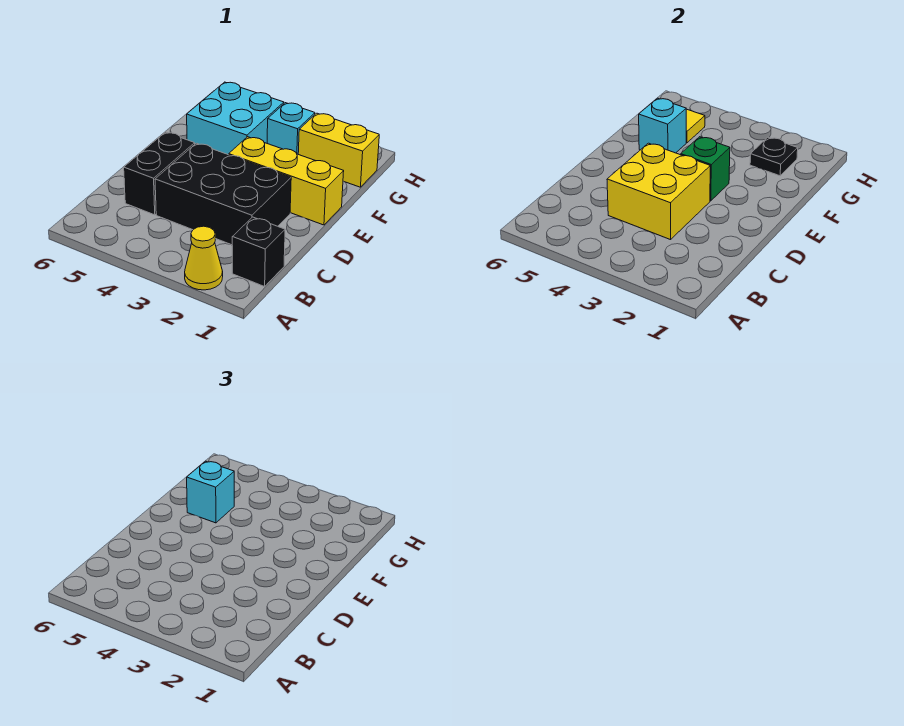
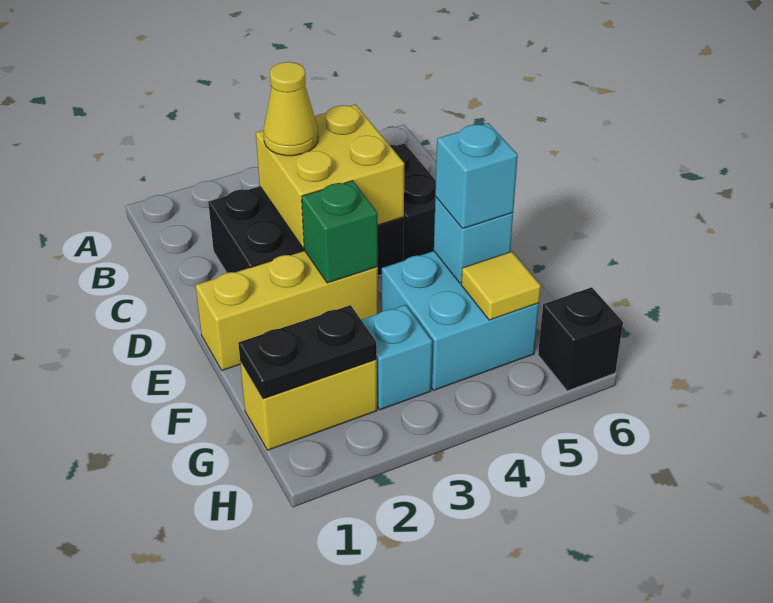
yellow cone A2 level 1 -> yellow cone C3 level 3
black brick B1 level 1 -> black brick H6 level 1
black plate G2 level 2 -> black plate G1:G2 level 2

